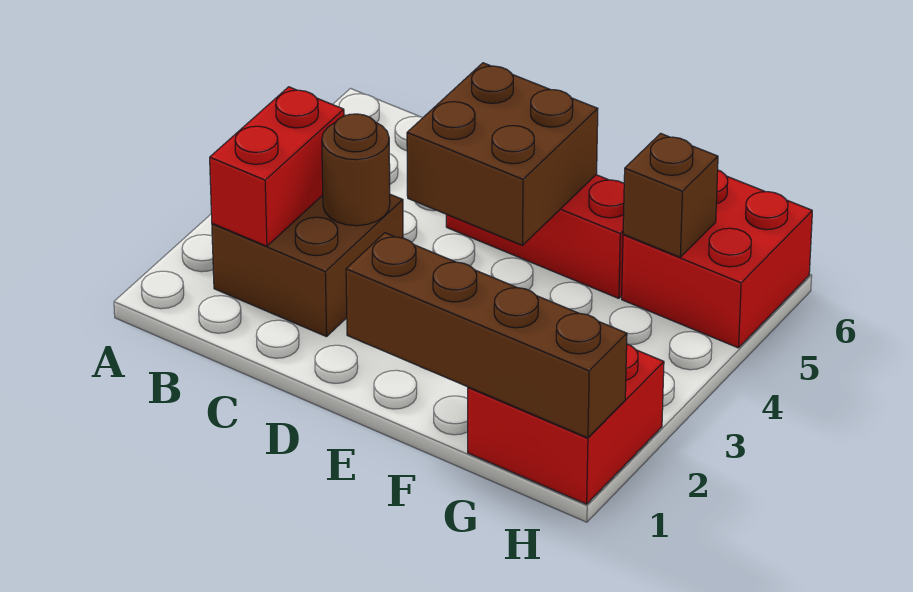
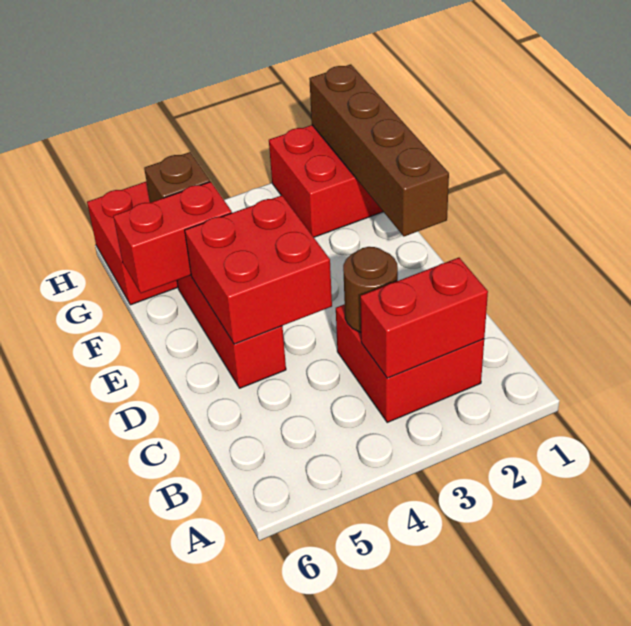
brown brick B2:C3 level 1 -> red brick B2:C3 level 1
brown brick D4:E5 level 2 -> red brick D4:E5 level 2
none -> red brick F5:F6 level 2

